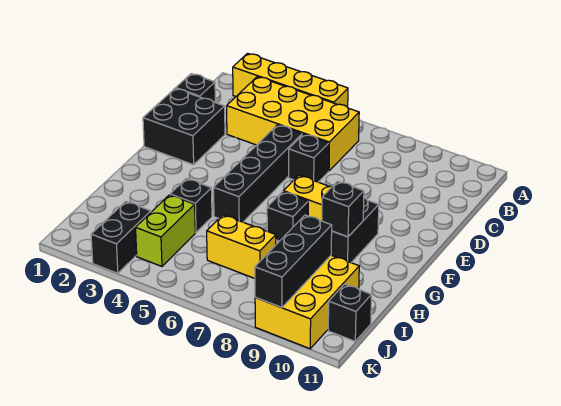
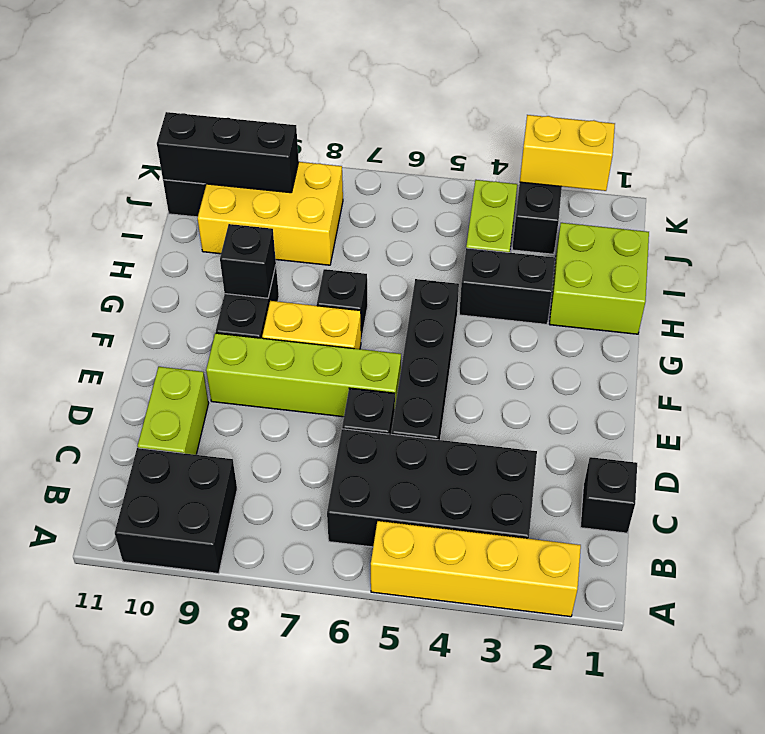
yellow brick B3:C6 level 1 -> black brick B3:C6 level 1
none -> lime brick C10:D10 level 1
black brick D1:E2 level 1 -> black brick A9:B10 level 1
none -> lime brick E6:E9 level 1
none -> lime brick H1:I2 level 1
black brick H4 level 1 -> black brick H3:H4 level 1
yellow brick I6:I7 level 1 -> yellow brick K2:K3 level 2
yellow brick I9:K10 level 1 -> yellow brick I8:J10 level 1
black brick I9:K9 level 2 -> black brick J9:J11 level 2

